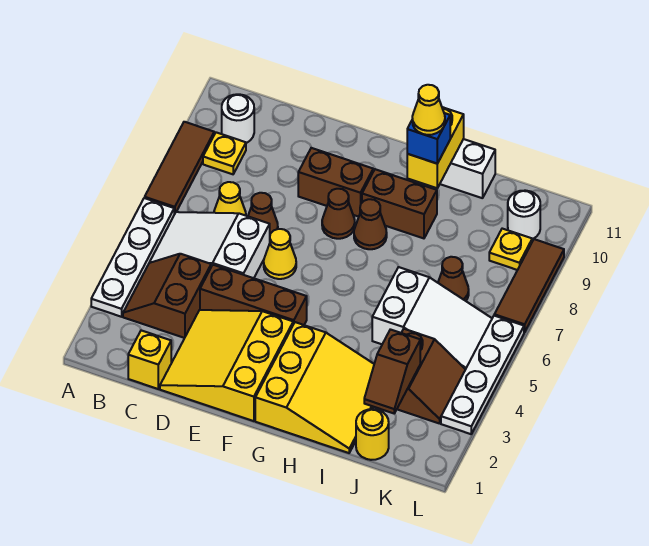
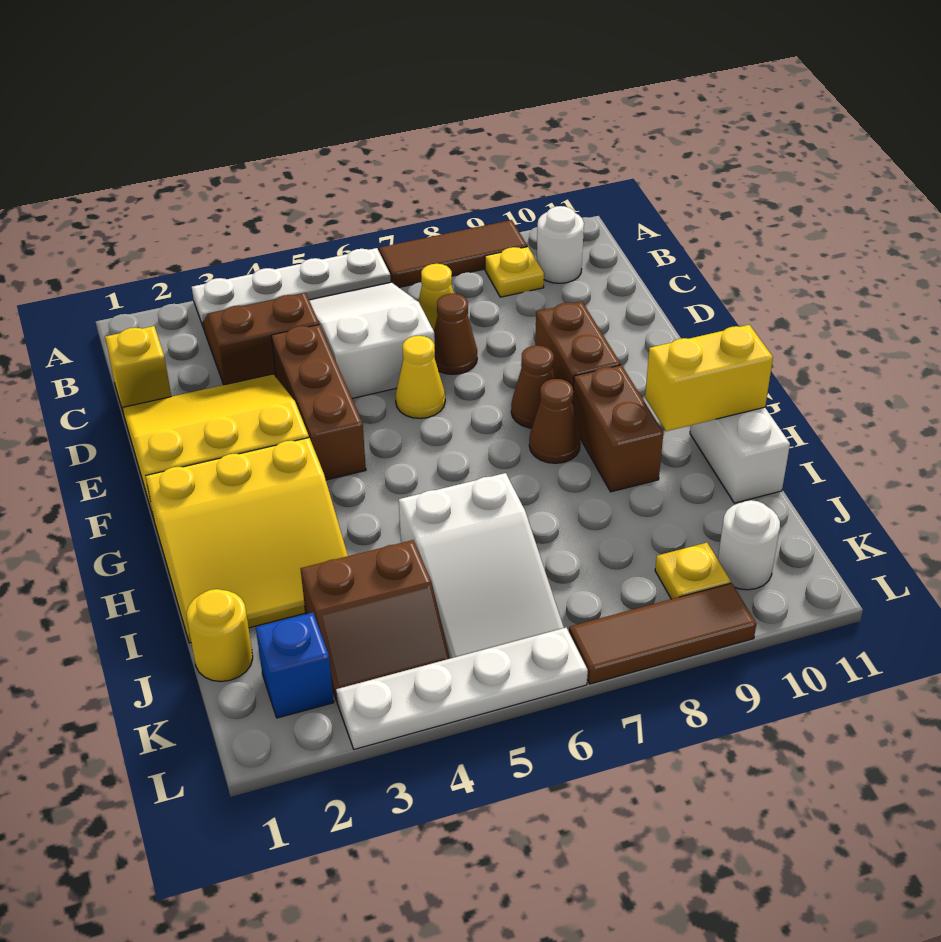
blue brick H10 level 3 -> blue brick K2 level 1
yellow cone H10 level 4 -> none
brown slope J2:J3 level 2 top 3 -> none
brown cone J7 level 1 -> none

